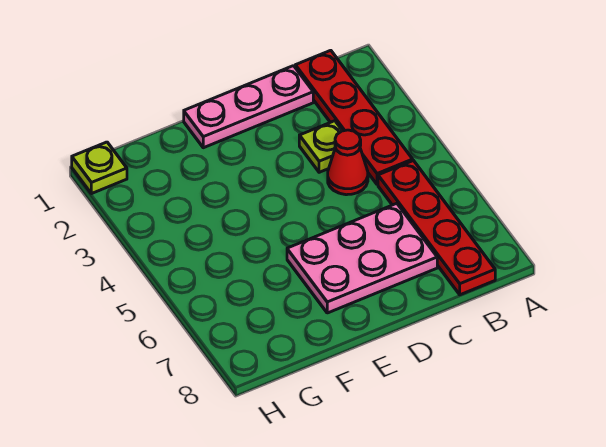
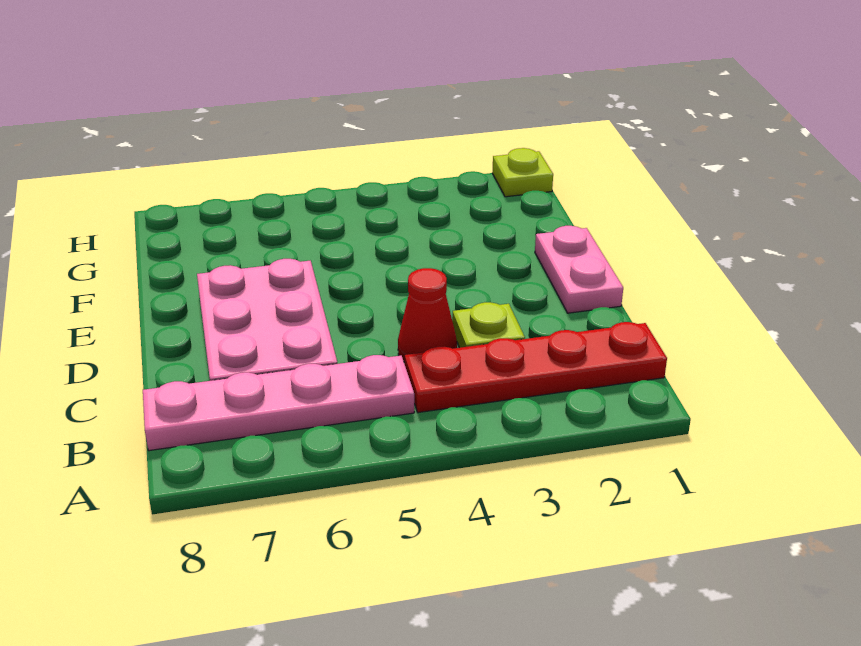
red plate B5:B8 level 1 -> pink plate B5:B8 level 1
pink plate C1:E1 level 1 -> pink plate D1:E1 level 1

